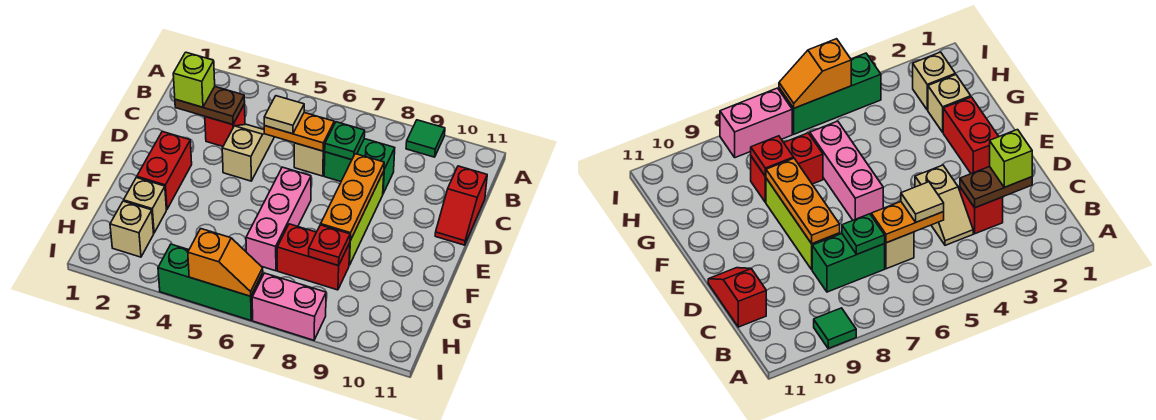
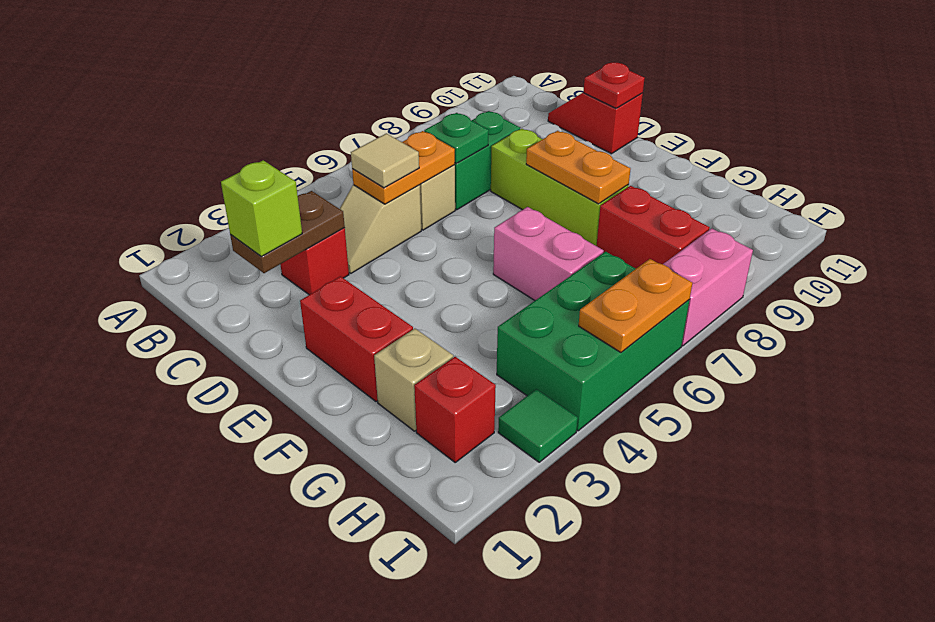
green tile A9 level 1 -> green tile I3 level 1
tan slope C4:D4 level 1 top D -> tan slope C4:C5 level 1 top 5
red slope C11:D11 level 1 top C -> red slope C11:D11 level 1 top D
orange plate D8:F8 level 2 -> orange plate E8:F8 level 2
pink brick E6:G6 level 1 -> pink brick F6:G6 level 1
red brick G7:G8 level 1 -> red brick G8:H8 level 1
red plate G8 level 2 -> red plate D11 level 2
tan brick H2 level 1 -> red brick H2 level 1
green brick I4:I6 level 1 -> green brick H4:I6 level 1
orange slope I5:I6 level 2 top 5 -> orange plate I5:I6 level 2

